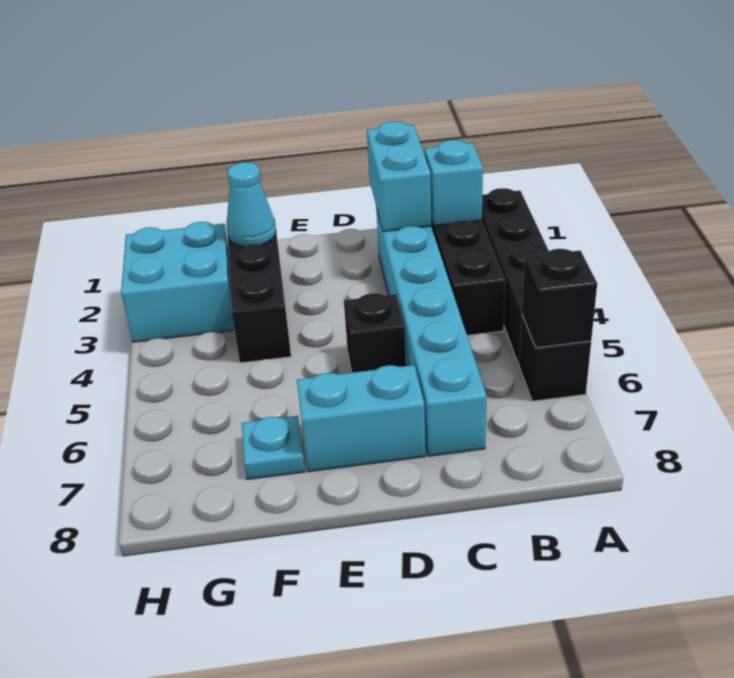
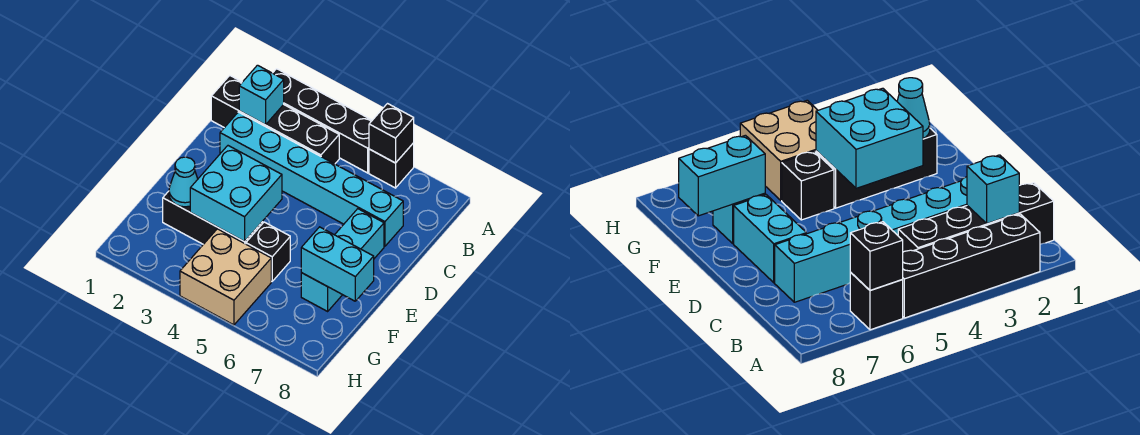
cyan brick C1:C2 level 2 -> cyan brick F7:F8 level 2
black brick D5 level 1 -> black brick F5 level 1
cyan plate F7 level 1 -> cyan brick F7 level 1
cyan brick G2:H3 level 1 -> cyan brick E3:F4 level 2
none -> tan brick G4:H5 level 1

